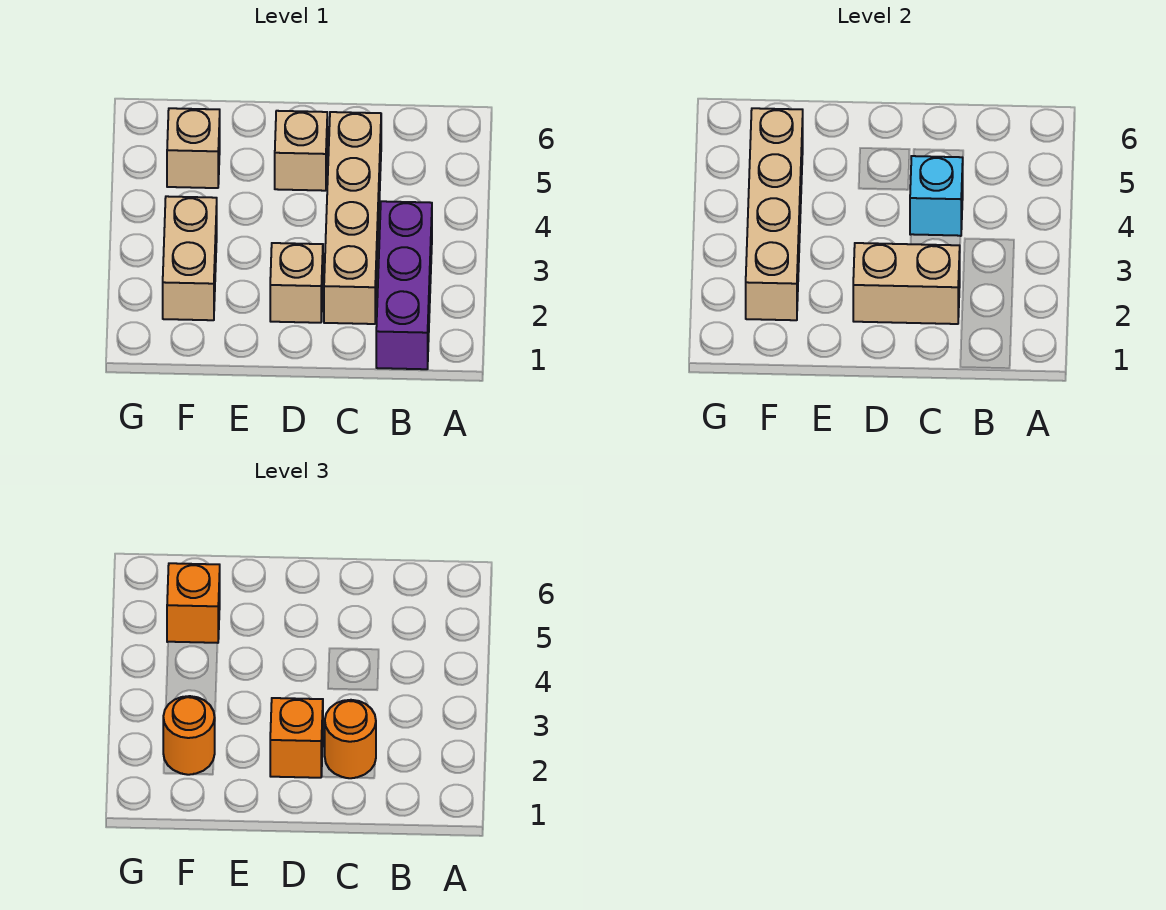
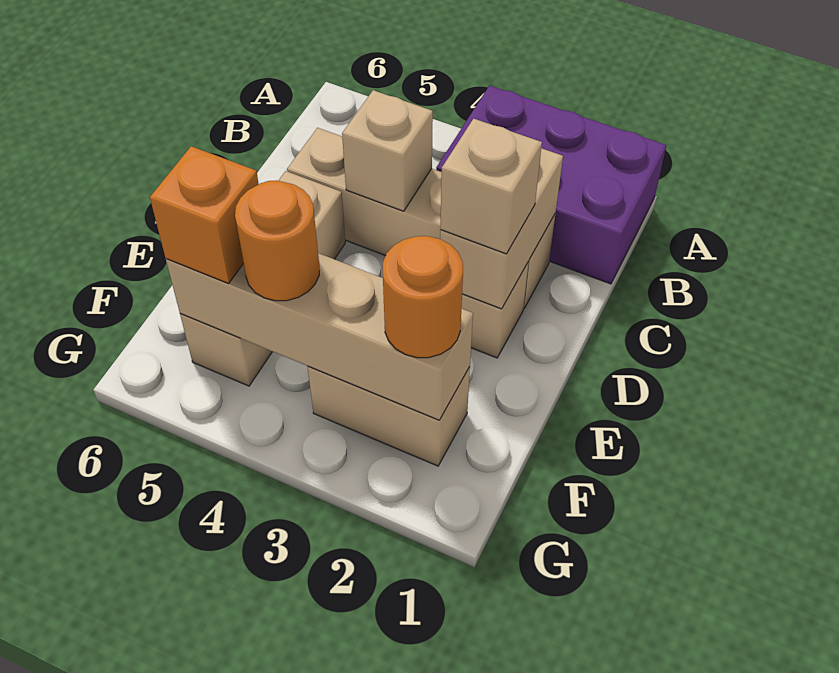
purple brick B1:B3 level 1 -> purple brick A1:B3 level 1
orange round brick C2 level 3 -> orange round brick F4 level 3
cyan brick C4 level 2 -> tan brick C4 level 2
orange brick D2 level 3 -> tan brick D2 level 3

